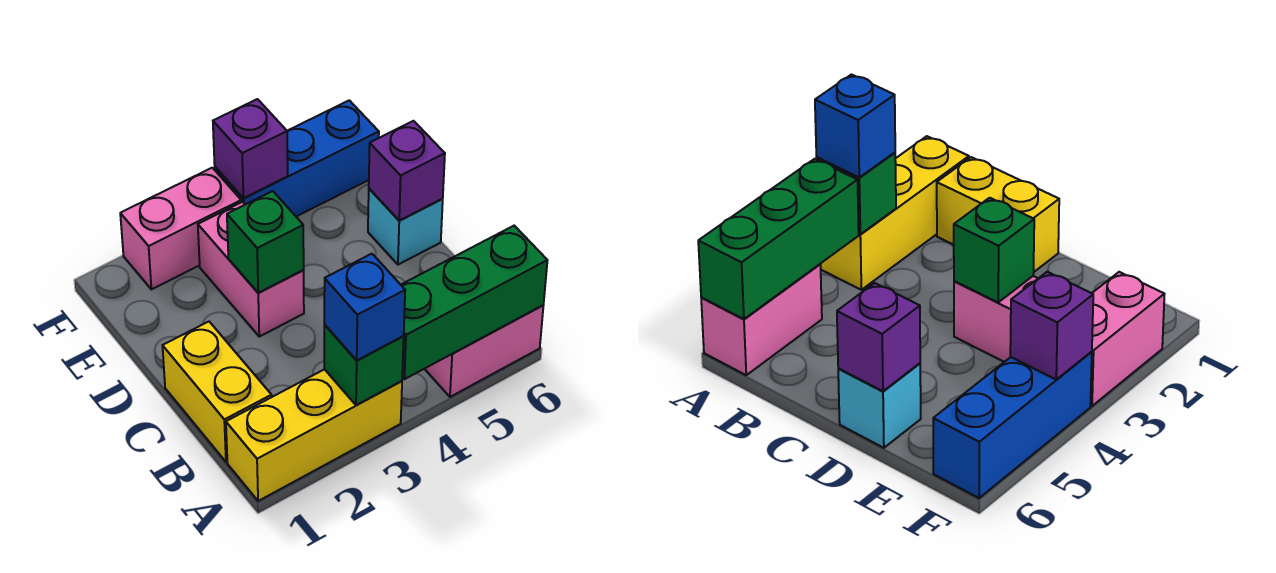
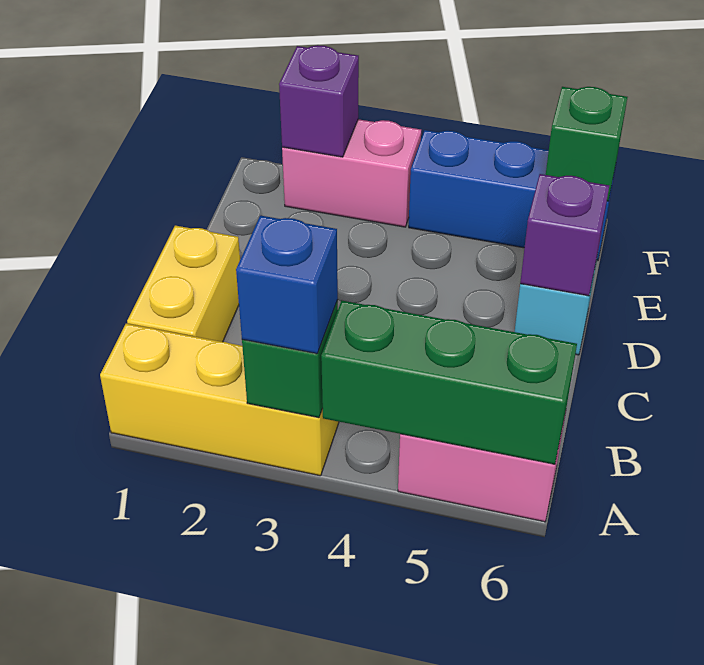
pink brick D3:E3 level 1 -> none
green brick D3 level 2 -> green brick F6 level 2
purple brick F4 level 2 -> purple brick F2 level 2

